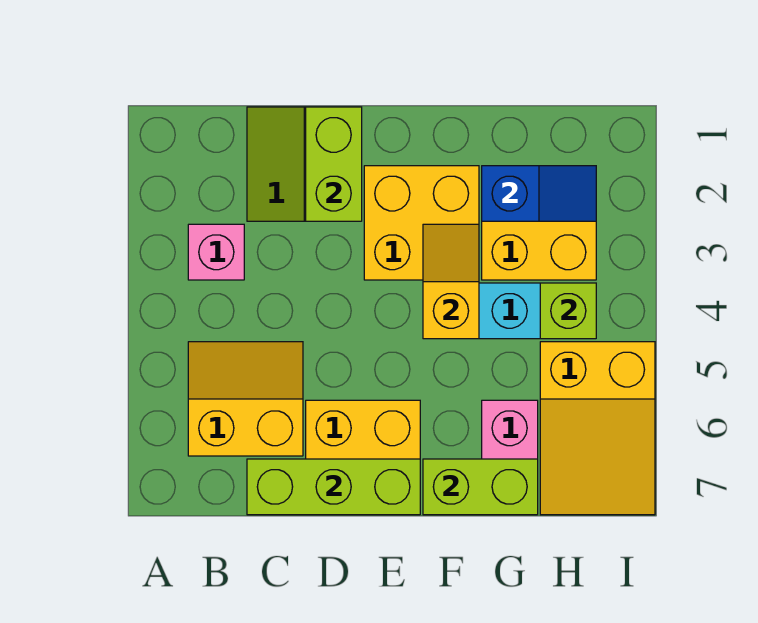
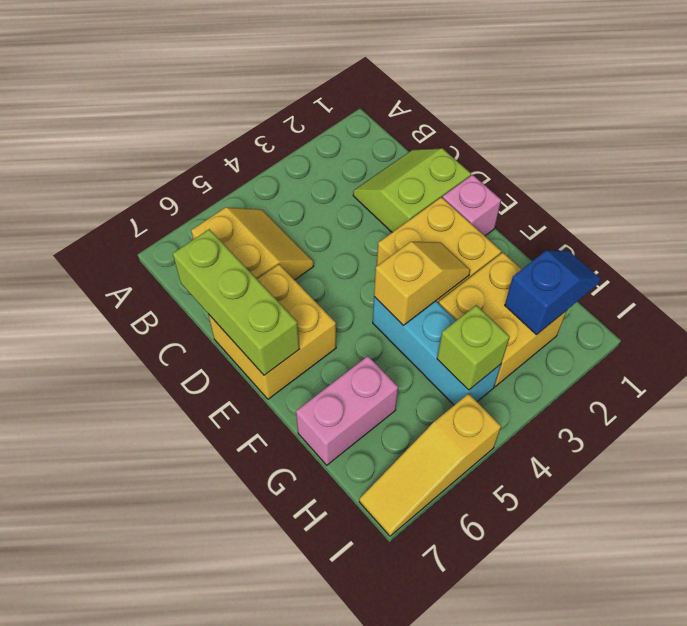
pink brick B3 level 1 -> pink brick E1 level 1
lime brick D1:D2 level 2 -> none
lime brick F7:G7 level 2 -> none
blue slope G2:H2 level 2 top G -> blue slope H1:H2 level 2 top 2
yellow slope H5:I7 level 1 top 5 -> yellow slope I5:I7 level 1 top 5

